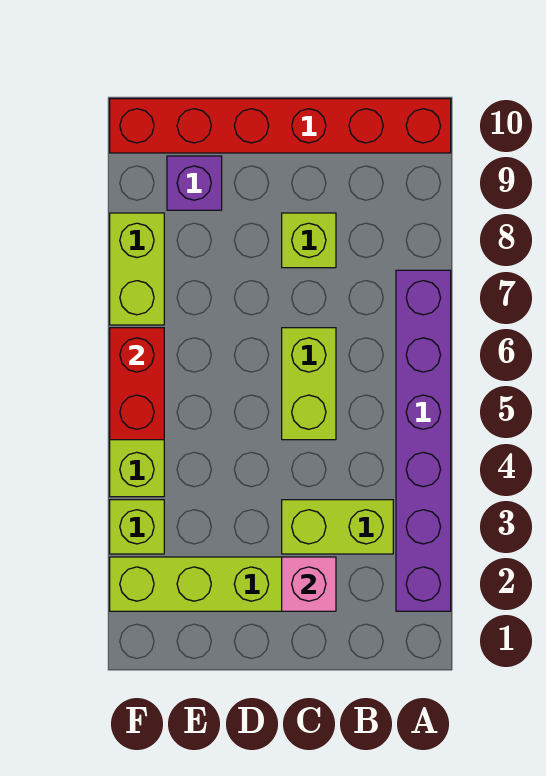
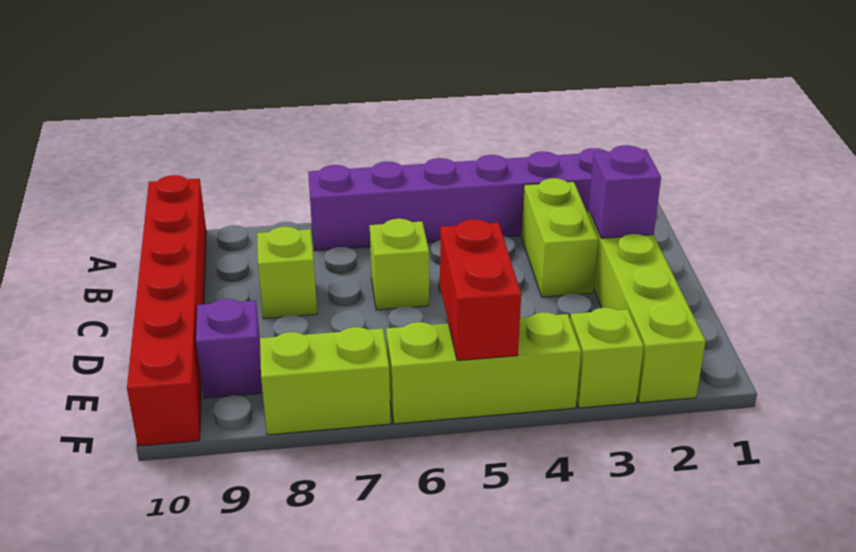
pink brick C2 level 2 -> purple brick C2 level 2
lime brick C5:C6 level 1 -> lime brick C6 level 1
red brick F5:F6 level 2 -> red brick E5:F5 level 2

